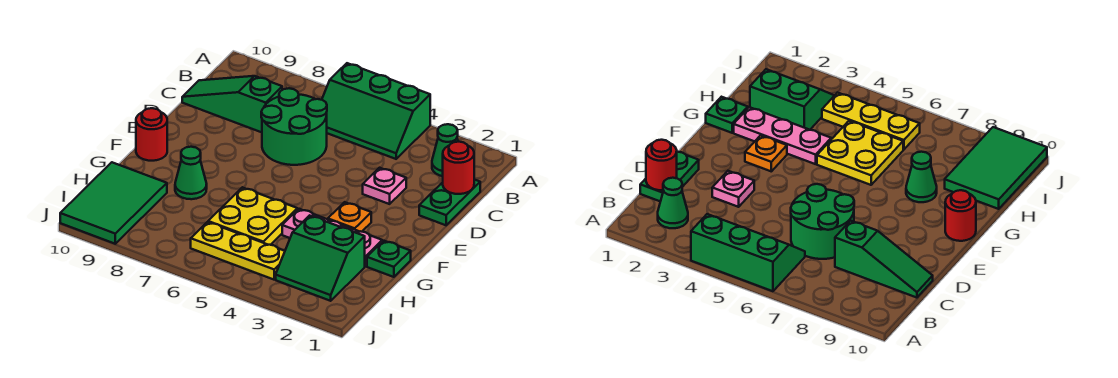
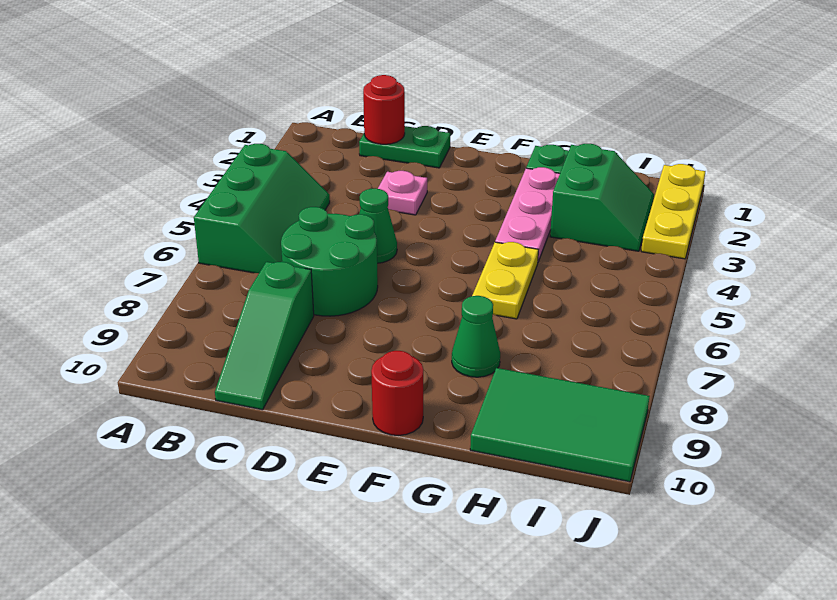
green cone B2 level 1 -> green cone D5 level 1
orange plate F3 level 1 -> none
yellow plate G5:H6 level 1 -> yellow plate G5:G6 level 1
yellow plate I4:I6 level 1 -> yellow plate J1:J3 level 1

